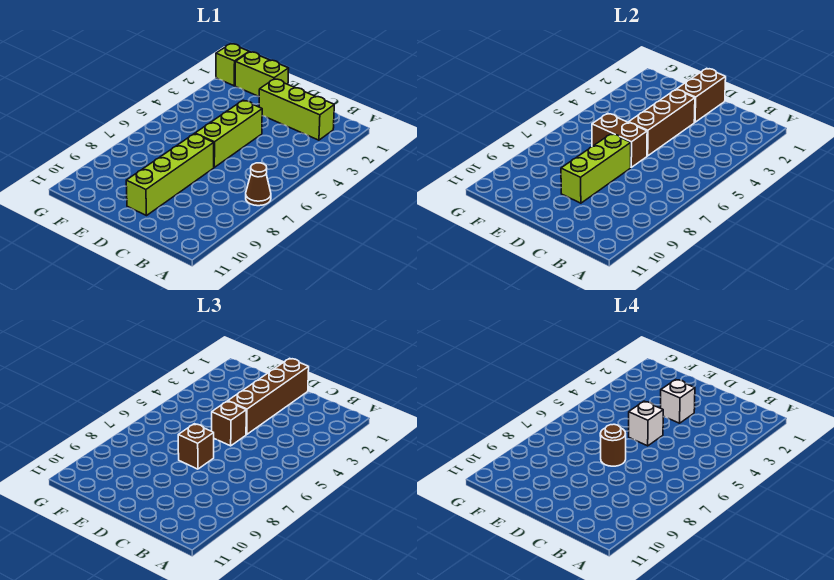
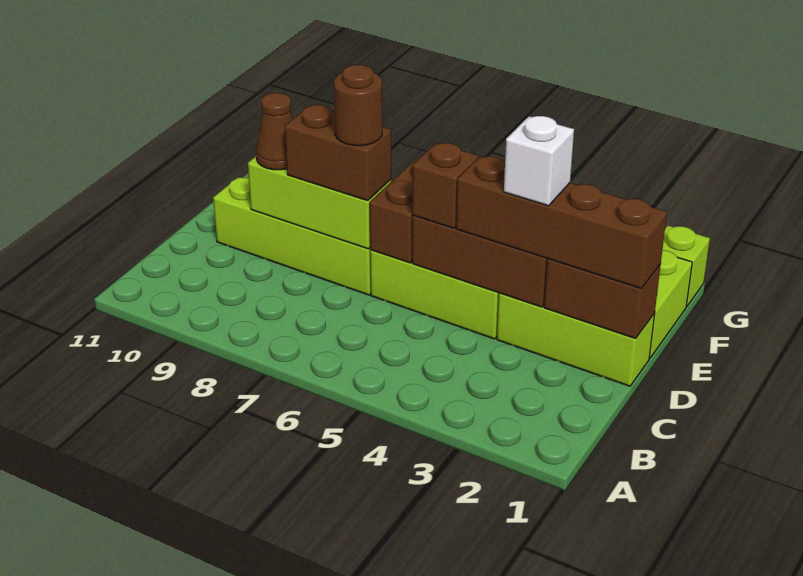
brown cone A7 level 1 -> brown cone D9 level 3
lime brick B2:D2 level 1 -> lime brick D1:D3 level 1
white brick D5 level 4 -> none
brown brick D7 level 3 -> brown brick D7:D8 level 3

